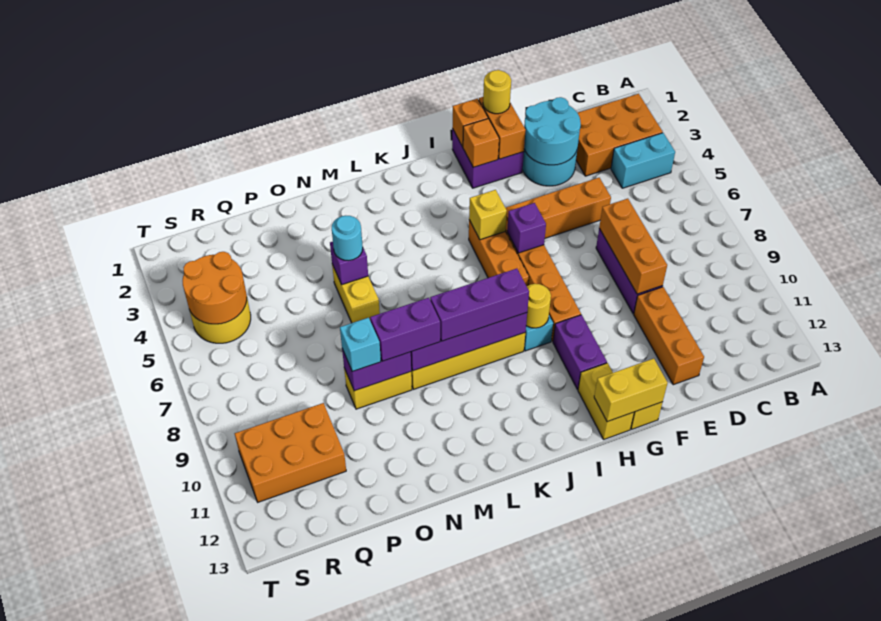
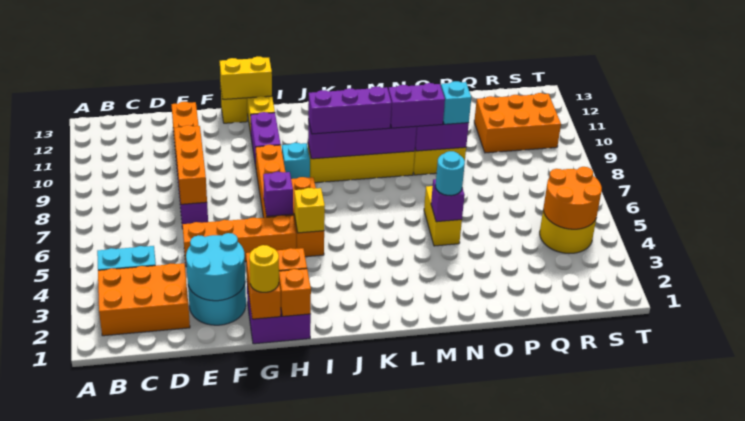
yellow round brick I9 level 2 -> none

